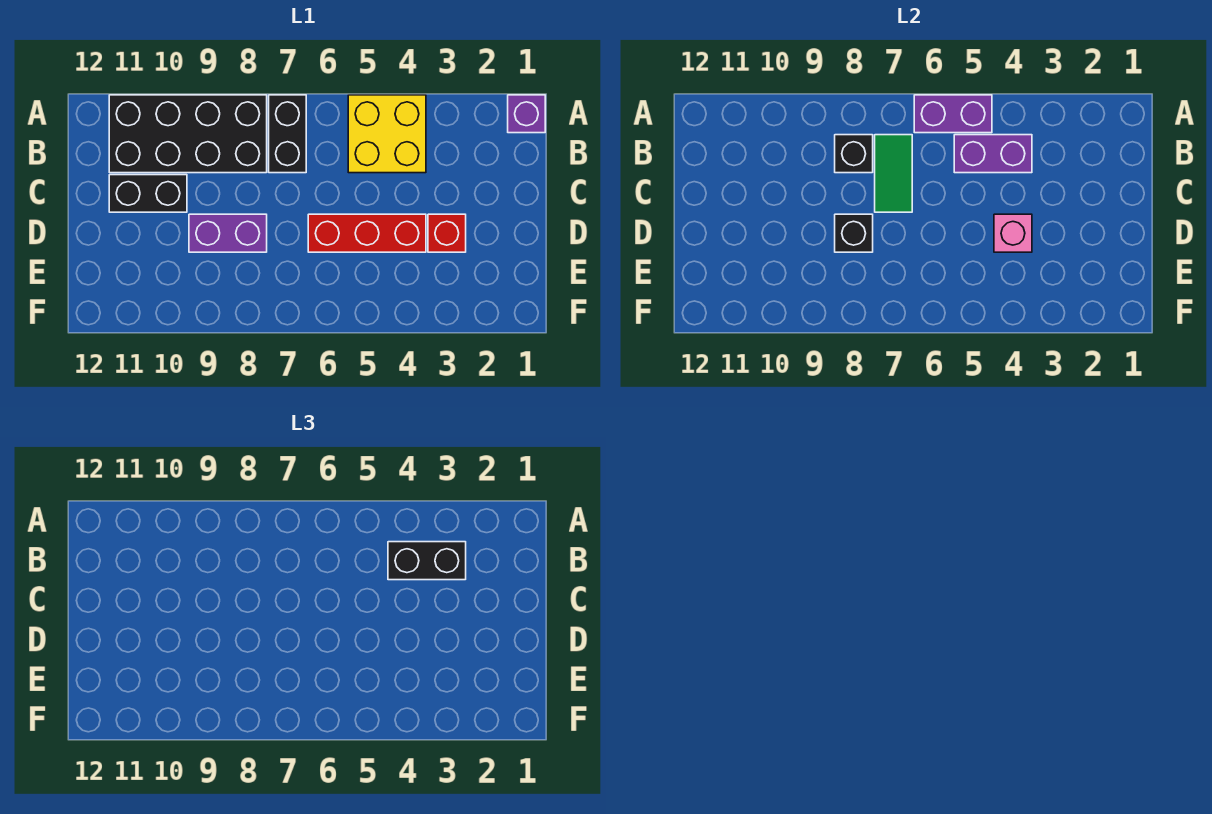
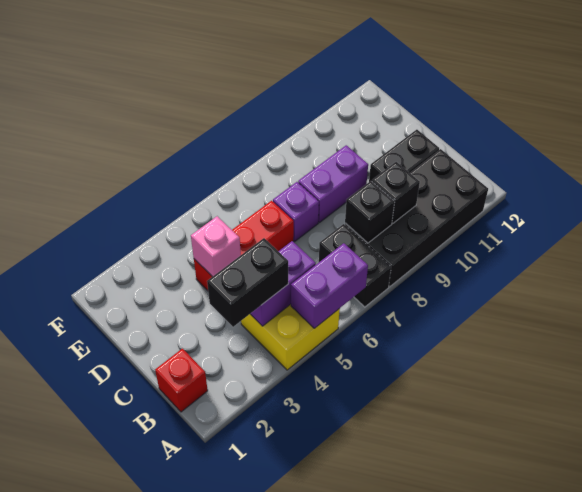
purple brick A1 level 1 -> purple brick D7 level 1
green tile B7:C7 level 2 -> none
red brick D3 level 1 -> red brick B1 level 1
black brick D8 level 2 -> black brick B9 level 2

